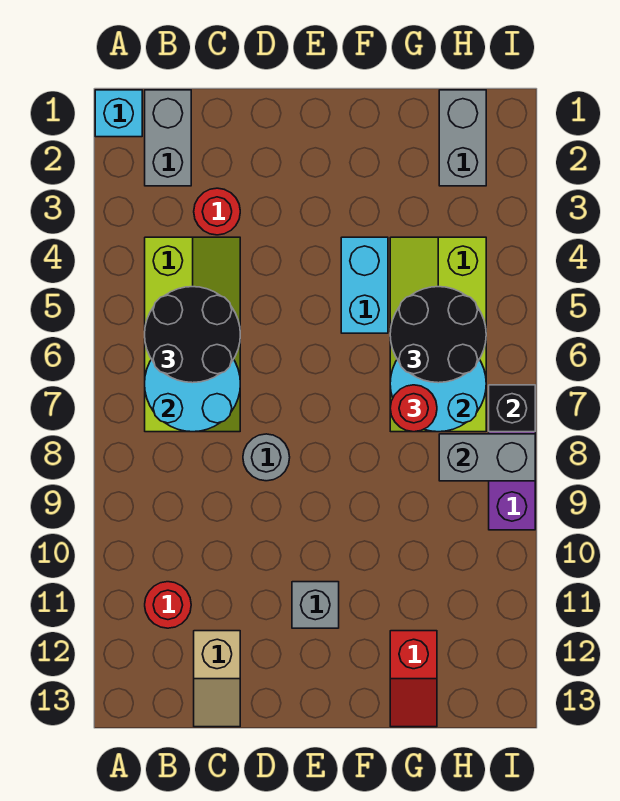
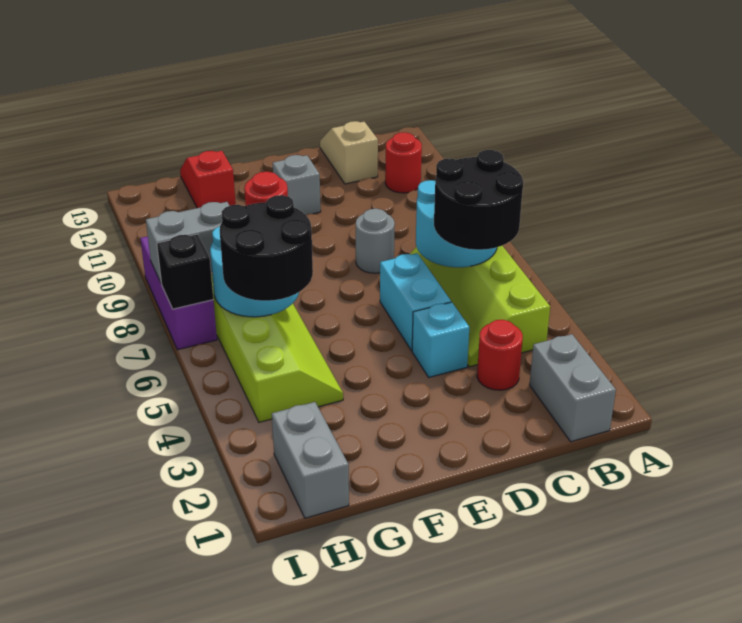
cyan brick A1 level 1 -> cyan brick D4 level 1
cyan brick F4:F5 level 1 -> cyan brick D5:D6 level 1

